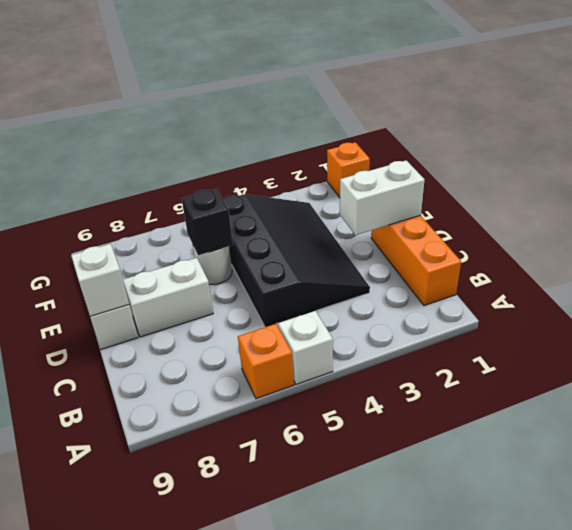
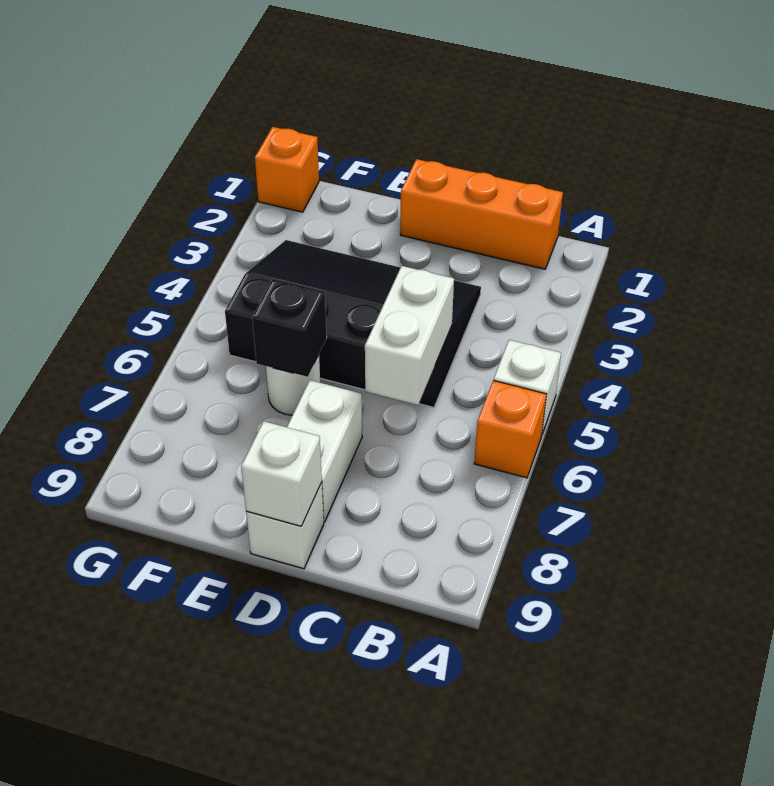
white brick D1:D2 level 2 -> white brick C5:C6 level 2

